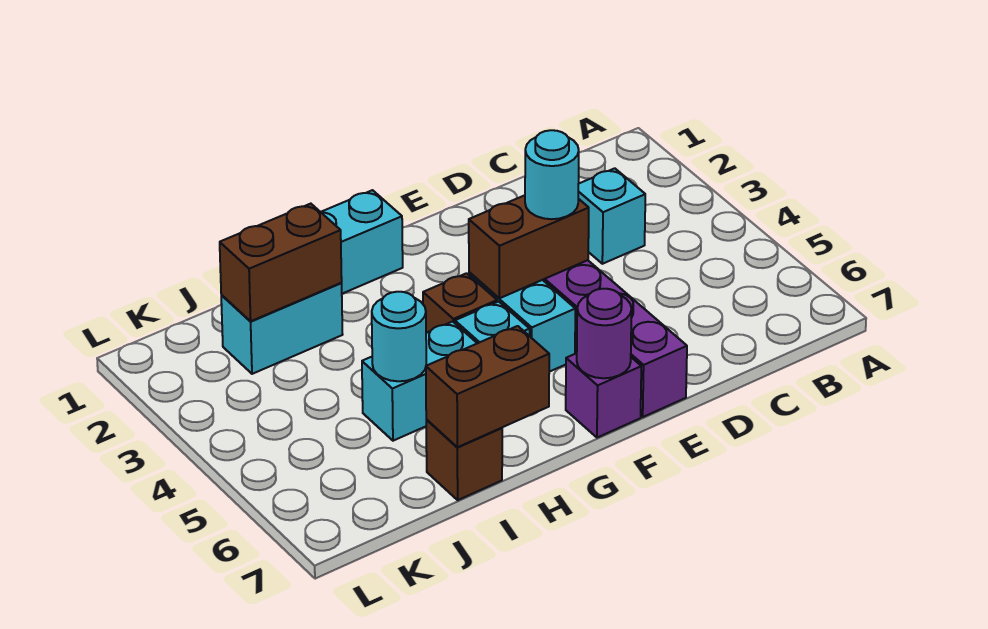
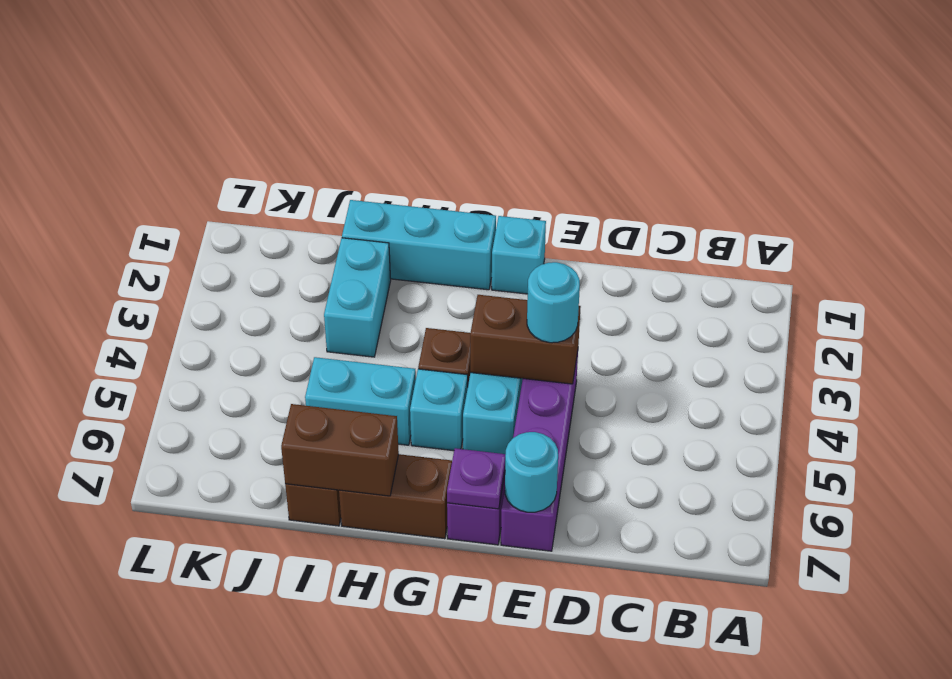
cyan brick C3 level 1 -> cyan brick F1 level 1
purple round brick F7 level 2 -> purple plate F7 level 2
cyan brick I2:J2 level 1 -> cyan brick I2:I3 level 1
brown brick I2:J2 level 2 -> brown brick G7:H7 level 1
cyan round brick I5 level 2 -> cyan round brick E7 level 2

